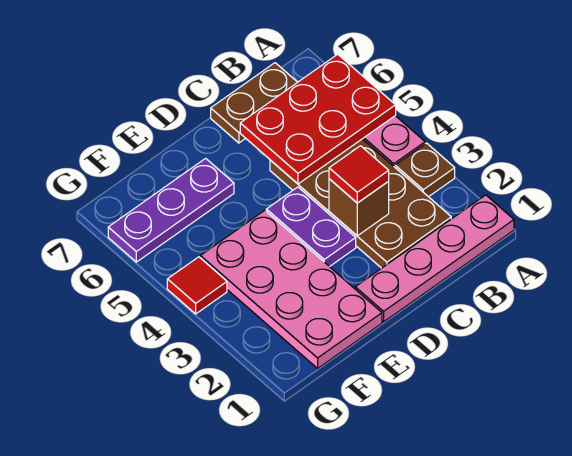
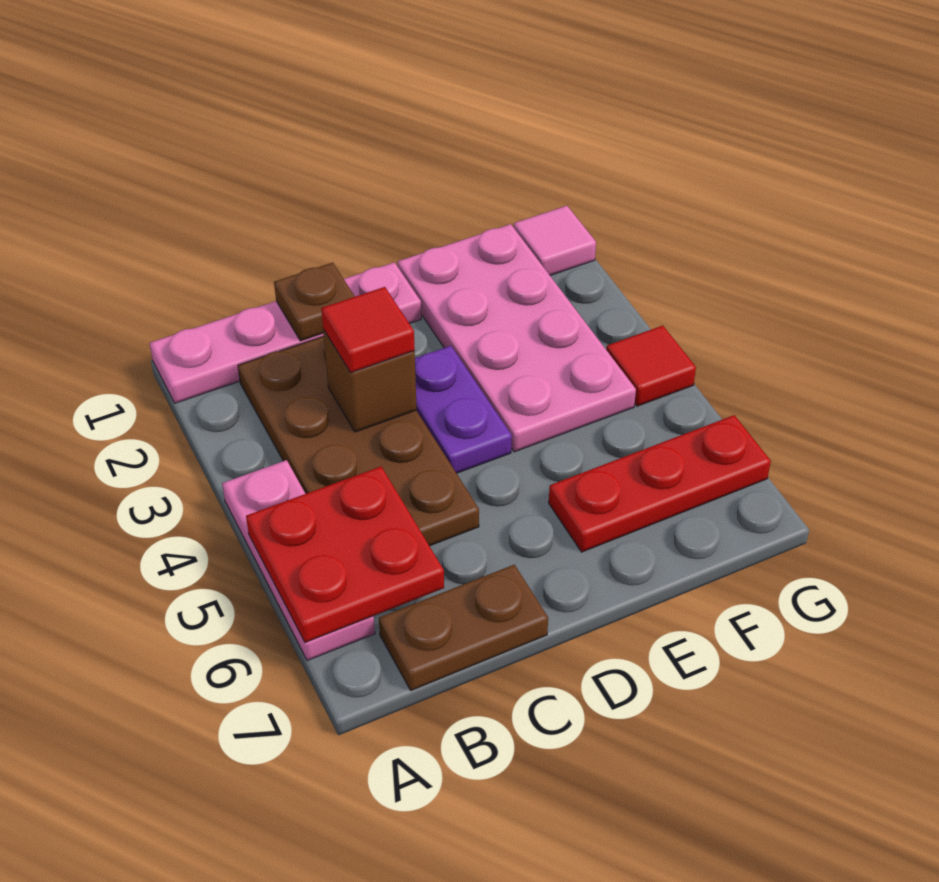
brown plate A3 level 1 -> brown plate C1 level 2
red plate A5:C6 level 2 -> red plate A5:B6 level 2
purple plate E6:G6 level 1 -> red plate E6:G6 level 1
none -> pink tile G1 level 1

